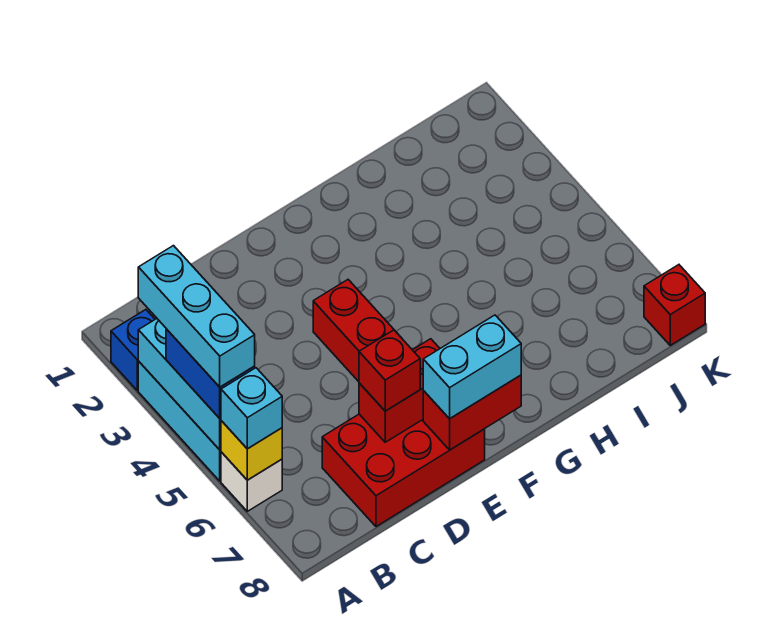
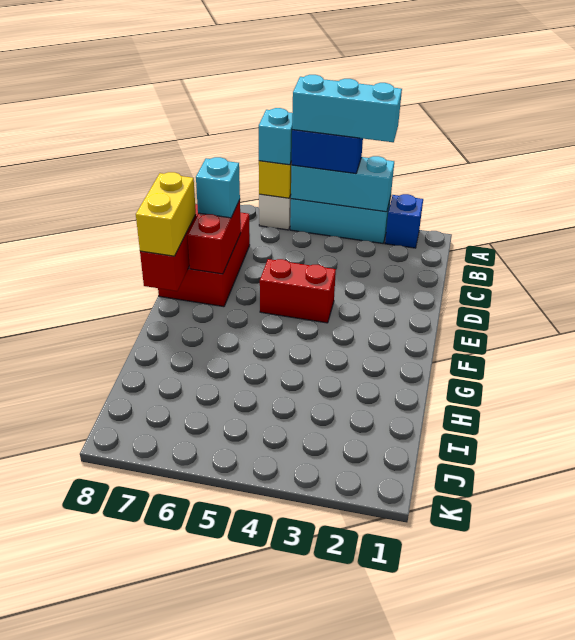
red brick D7 level 3 -> cyan brick D7 level 3
cyan brick E8:F8 level 3 -> yellow brick E8:F8 level 3
red brick K8 level 1 -> none

